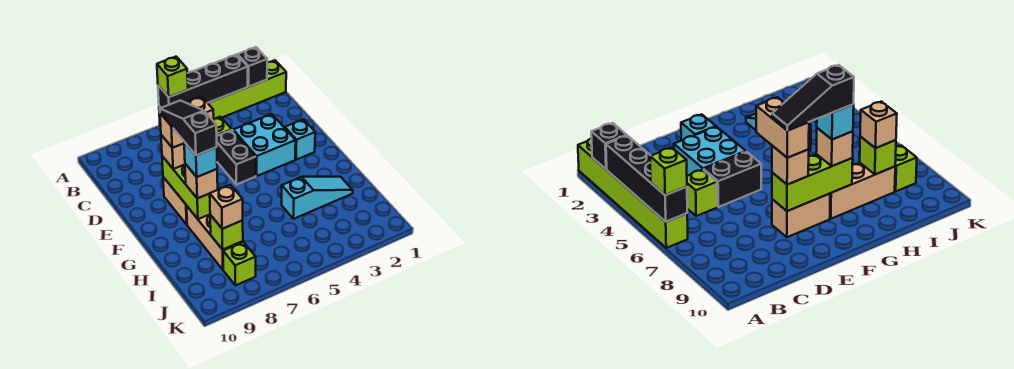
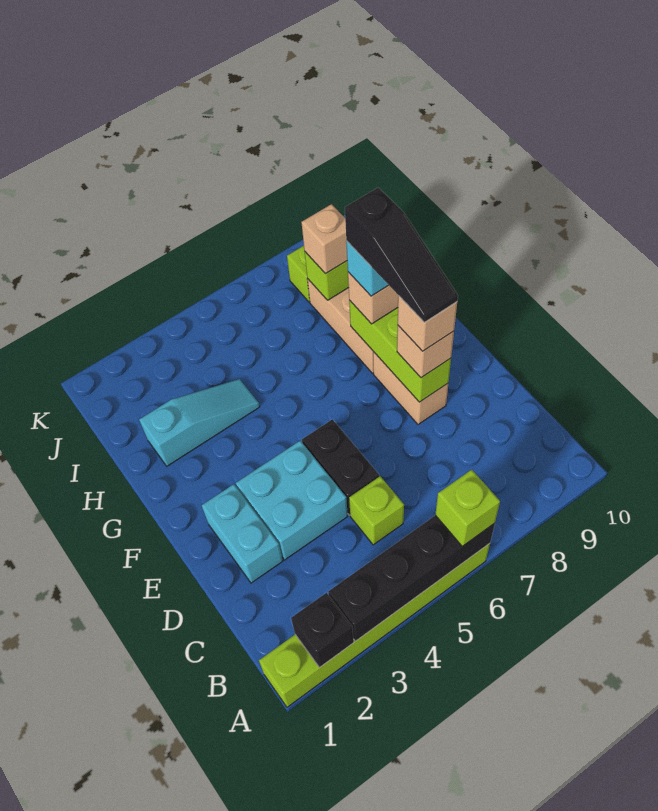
cyan brick E2 level 1 -> cyan brick D2:E2 level 1
tan brick E7:E8 level 4 -> tan brick E8 level 4
cyan slope H2:H4 level 1 top 4 -> cyan slope H2:H4 level 1 top 2

